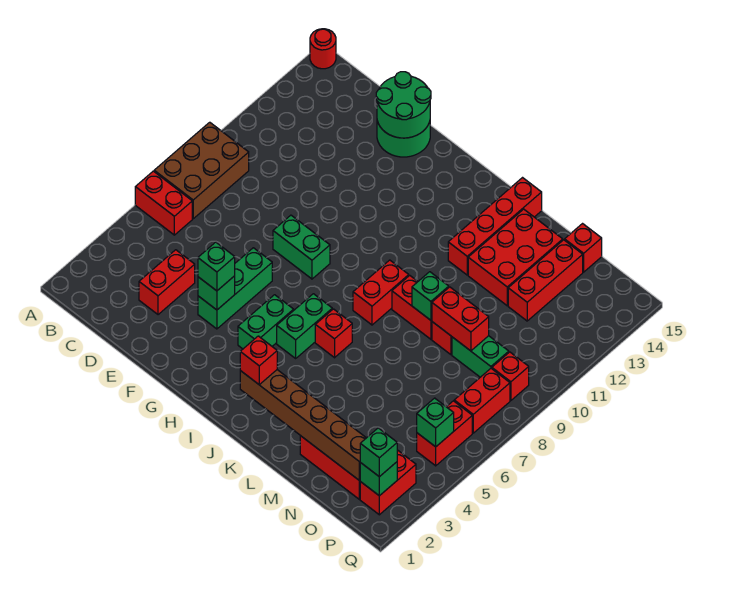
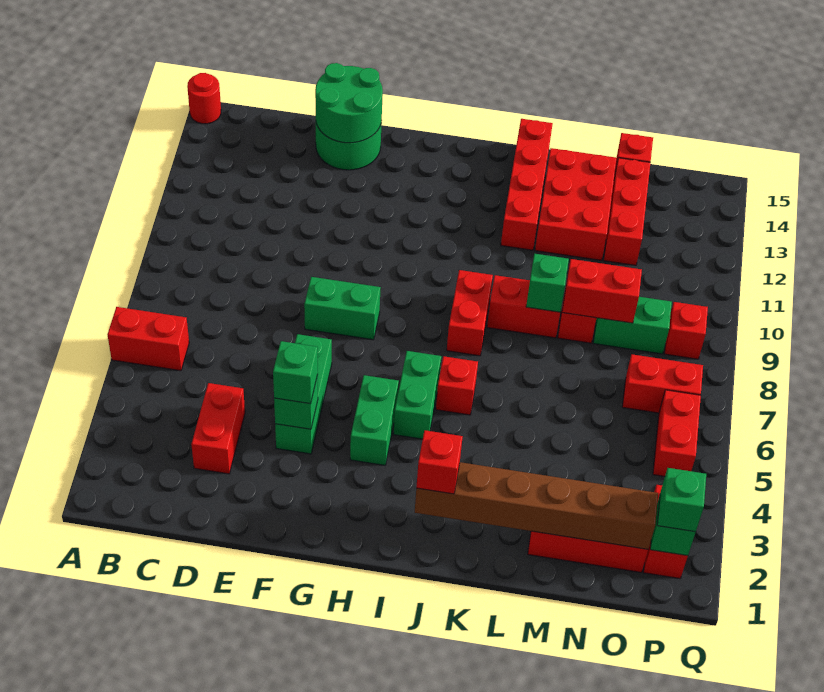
brown brick A7:B9 level 1 -> none
green brick P5 level 2 -> none
red brick P7:P8 level 1 -> red brick O7:P7 level 1

